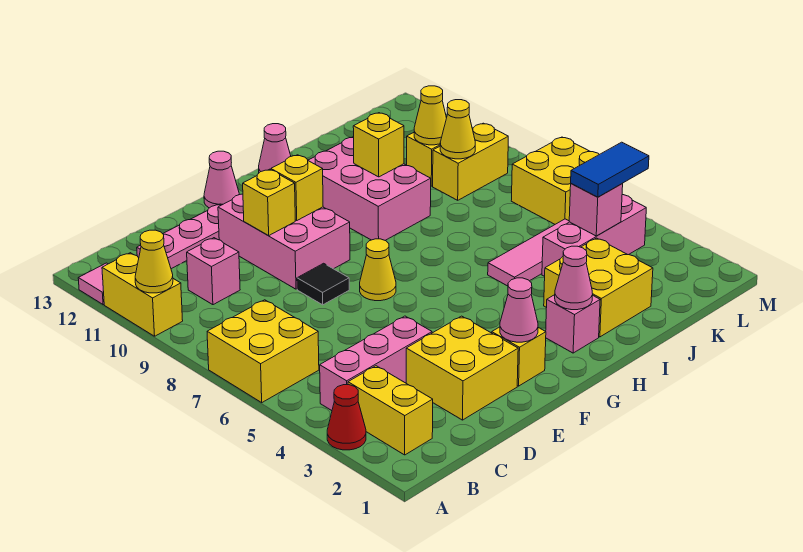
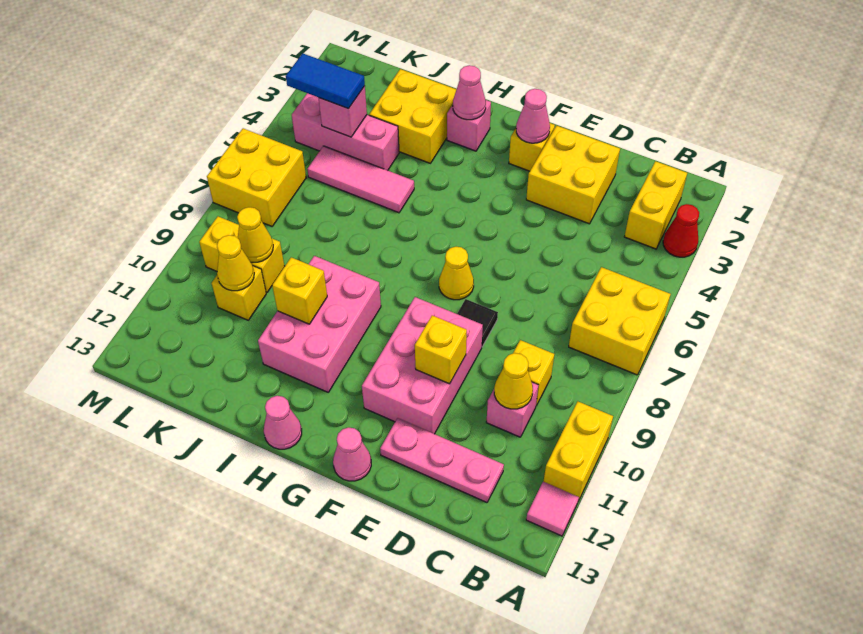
yellow cone A10 level 2 -> yellow cone C10 level 2
pink brick B4:D4 level 1 -> none
yellow brick F10 level 2 -> yellow brick C9 level 1

